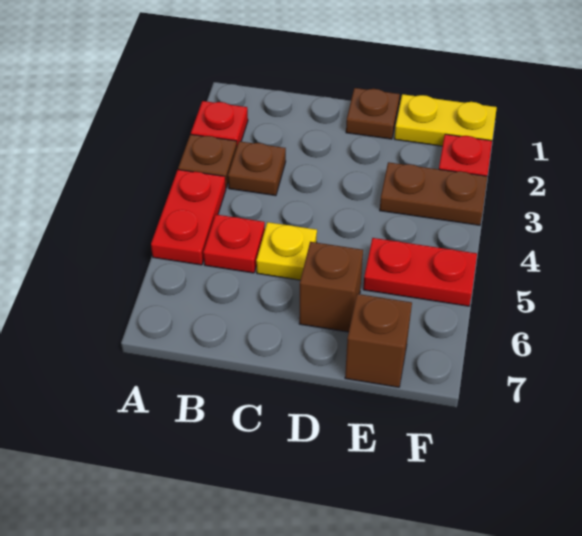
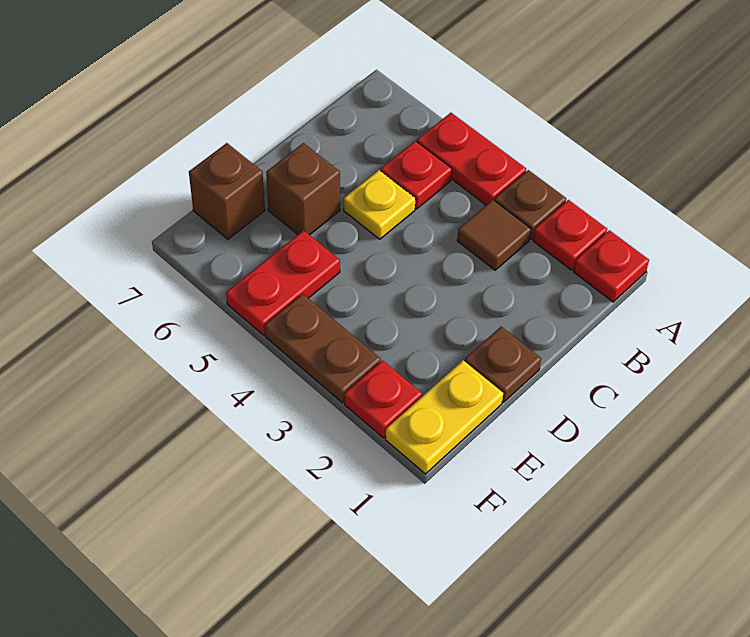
none -> red plate A1 level 1
brown plate B3 level 1 -> brown tile B3 level 1
brown plate E3:F3 level 1 -> brown plate F3:F4 level 1

